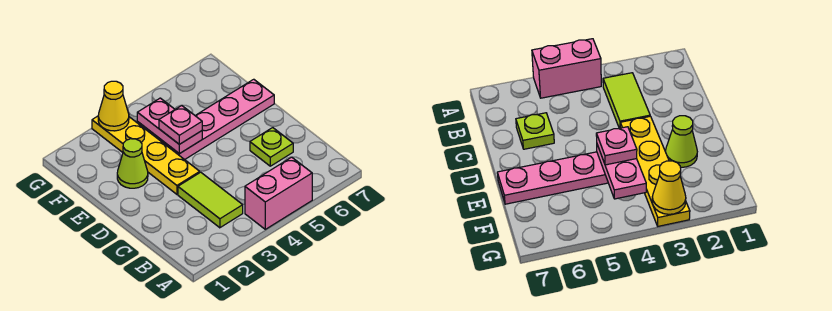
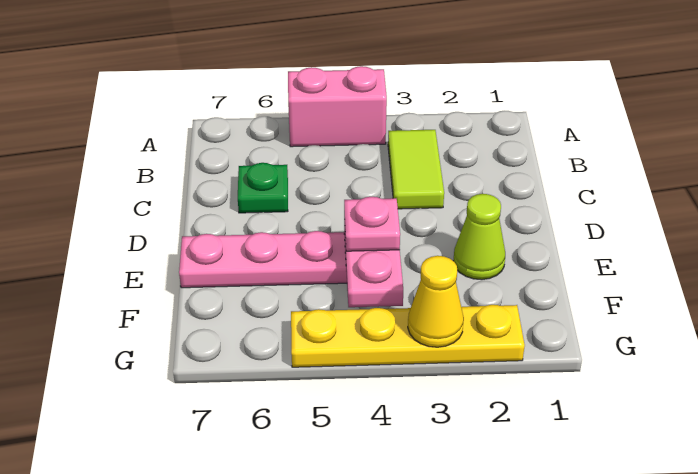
lime plate C6 level 1 -> green plate C6 level 1
yellow plate D3:G3 level 1 -> yellow plate G2:G5 level 1

